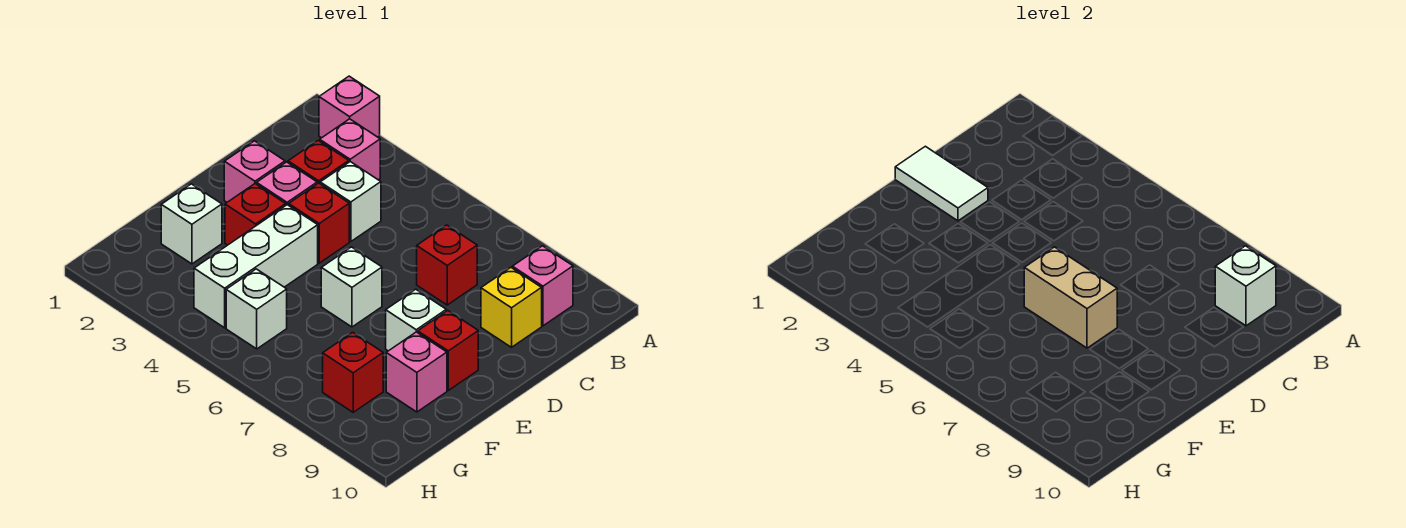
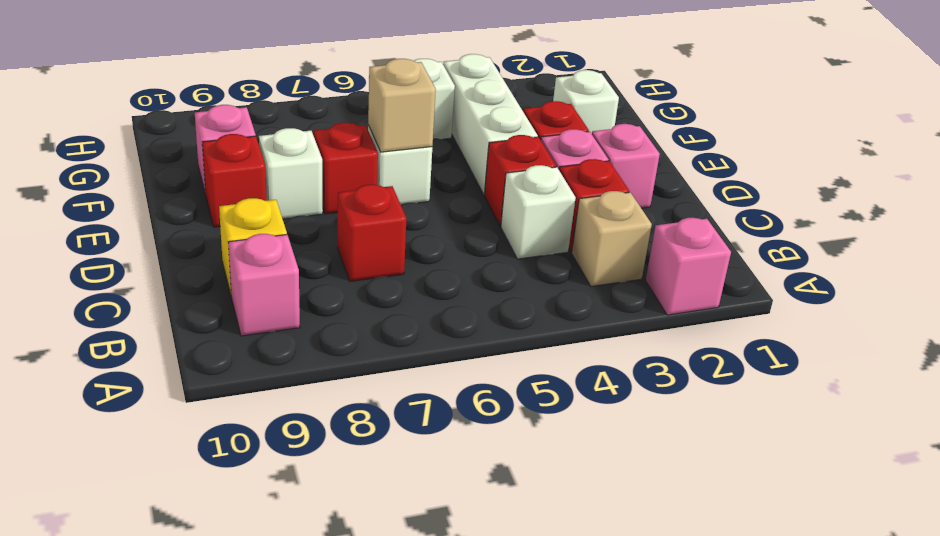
pink brick B3 level 1 -> tan brick B3 level 1
white brick B9 level 2 -> none
white tile D1:D2 level 2 -> none
tan brick E6:E7 level 2 -> tan brick E6 level 2
red brick G8 level 1 -> red brick E7 level 1

